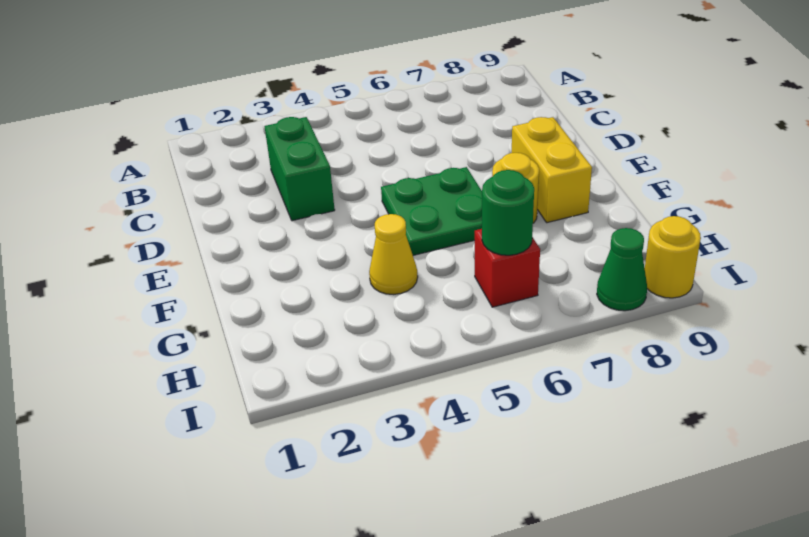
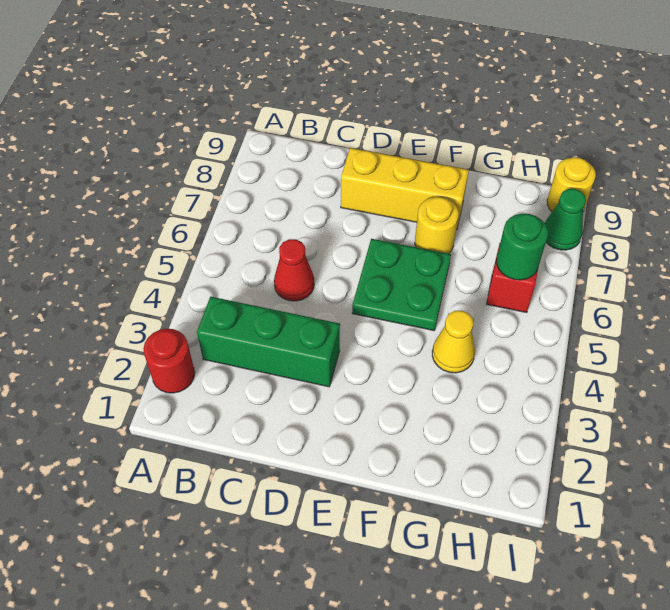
none -> red round brick A2 level 1
green brick C3:D3 level 1 -> green brick B3:D3 level 1
none -> red cone C5 level 1
yellow brick E8:F8 level 1 -> yellow brick D8:F8 level 1

